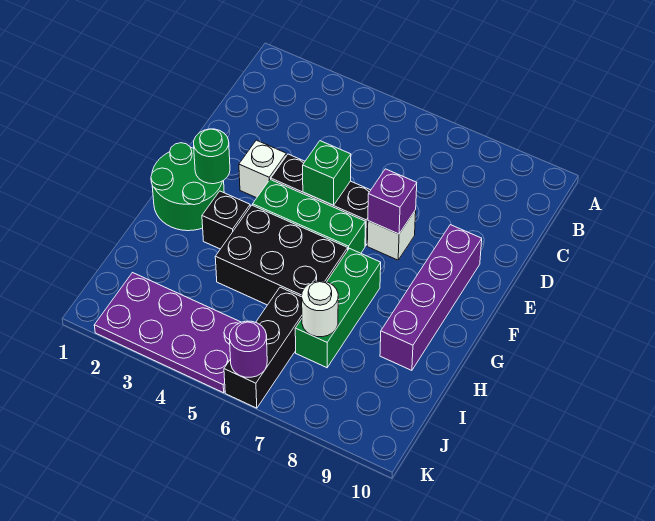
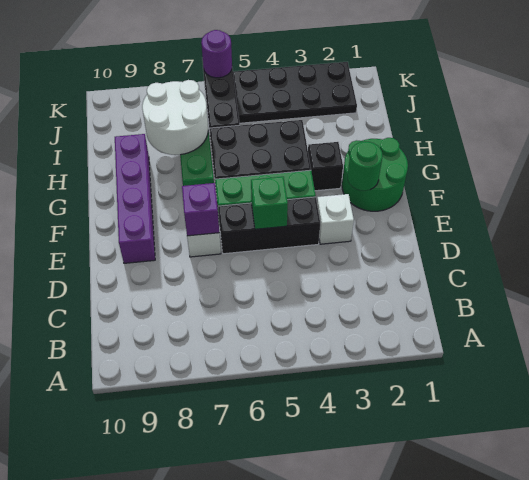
white round brick I7 level 2 -> white round brick H7:I8 level 2
purple plate J2:K5 level 1 -> black plate J2:K5 level 1

